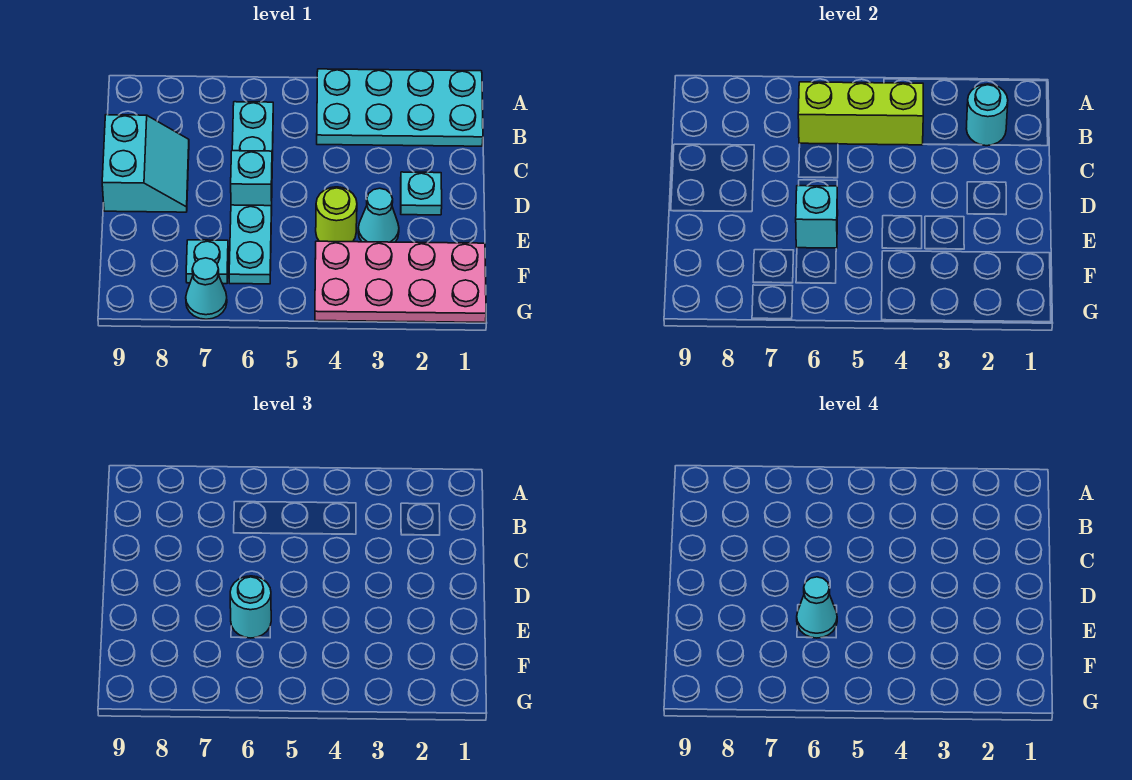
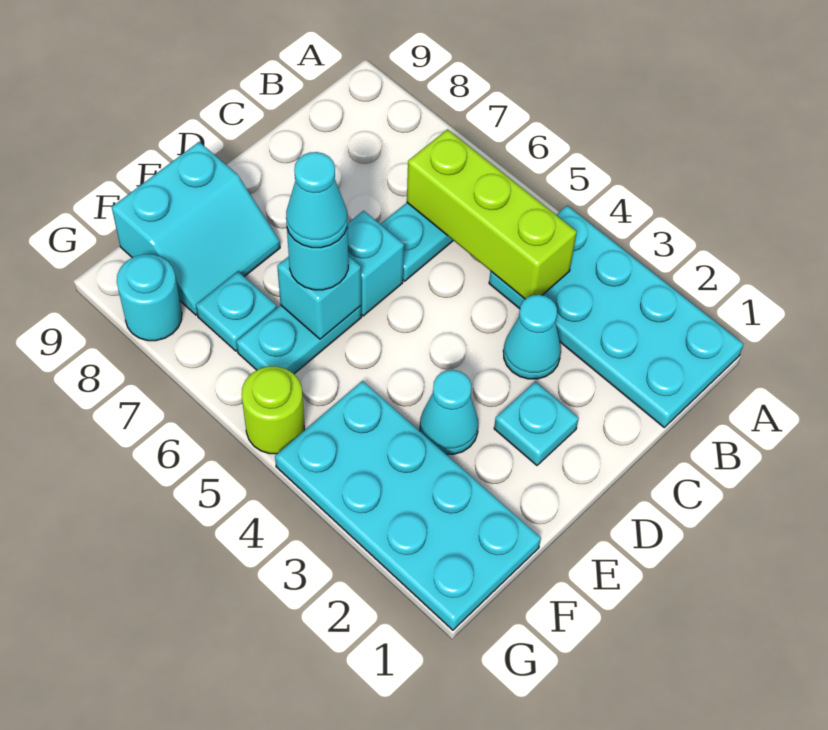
cyan round brick B2 level 2 -> cyan round brick G8 level 1
cyan slope C8:D9 level 1 top 9 -> cyan slope E8:F9 level 1 top 9
lime round brick E4 level 1 -> lime round brick G5 level 1
pink plate F1:G4 level 1 -> cyan plate F1:G4 level 1
cyan cone G7 level 1 -> cyan cone C3 level 1

